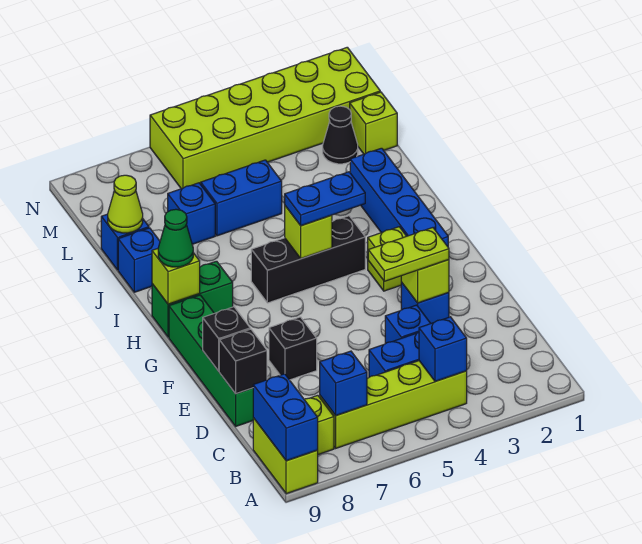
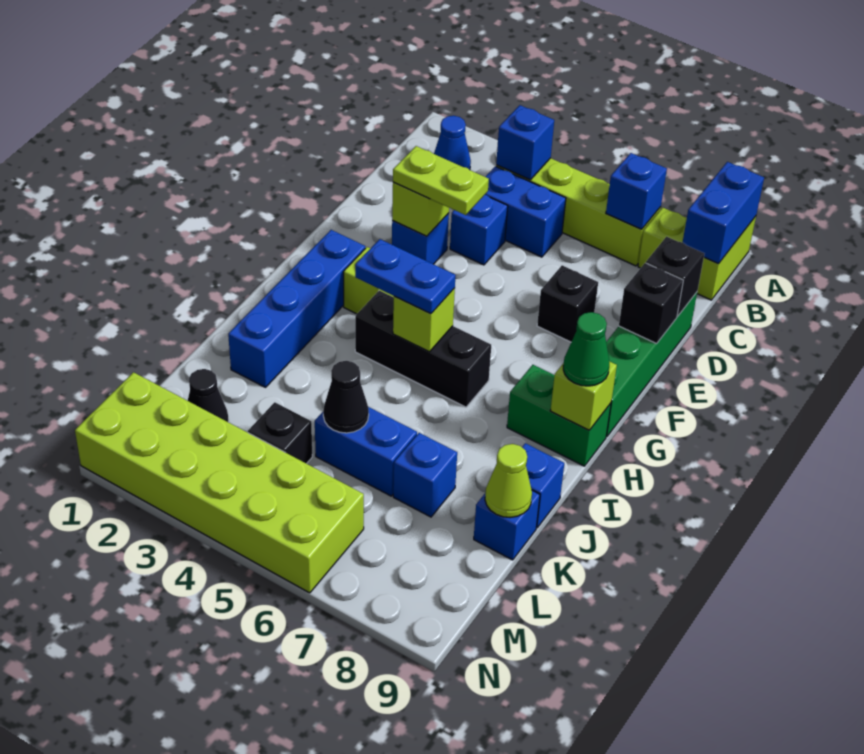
none -> blue cone B2 level 1
none -> black cone K5 level 2
lime brick L1 level 1 -> none
none -> black brick L4 level 1

